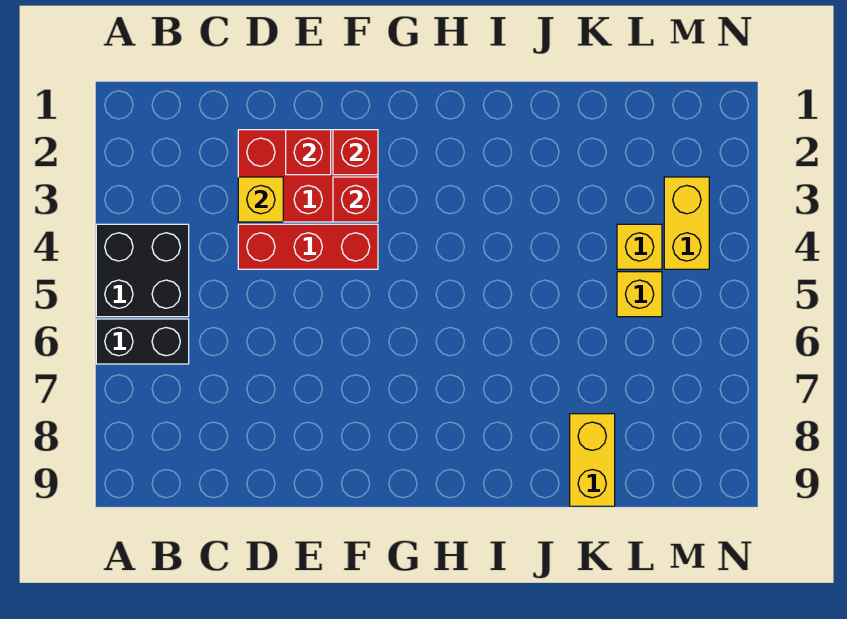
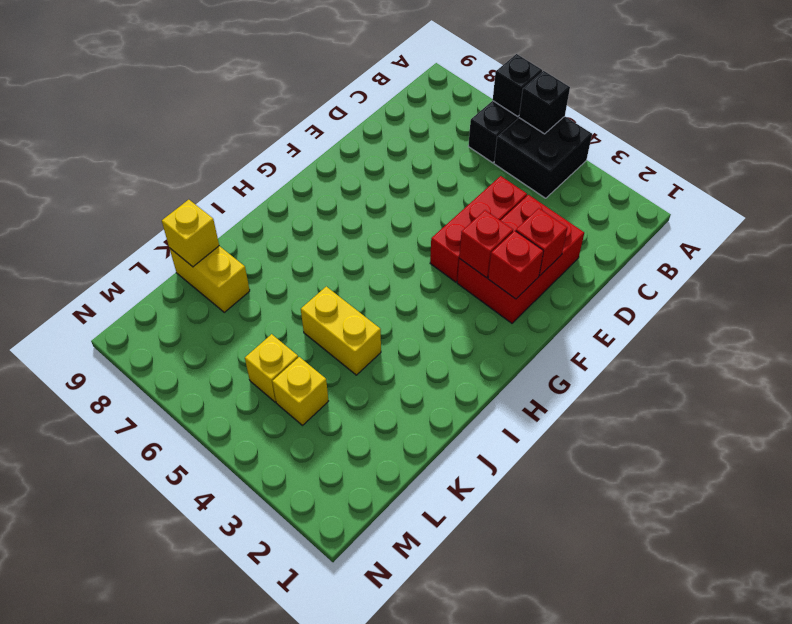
none -> black brick A5 level 2
none -> black brick A6 level 2
yellow brick D3 level 2 -> yellow brick K9 level 2
yellow brick M3:M4 level 1 -> yellow brick J4:J5 level 1

